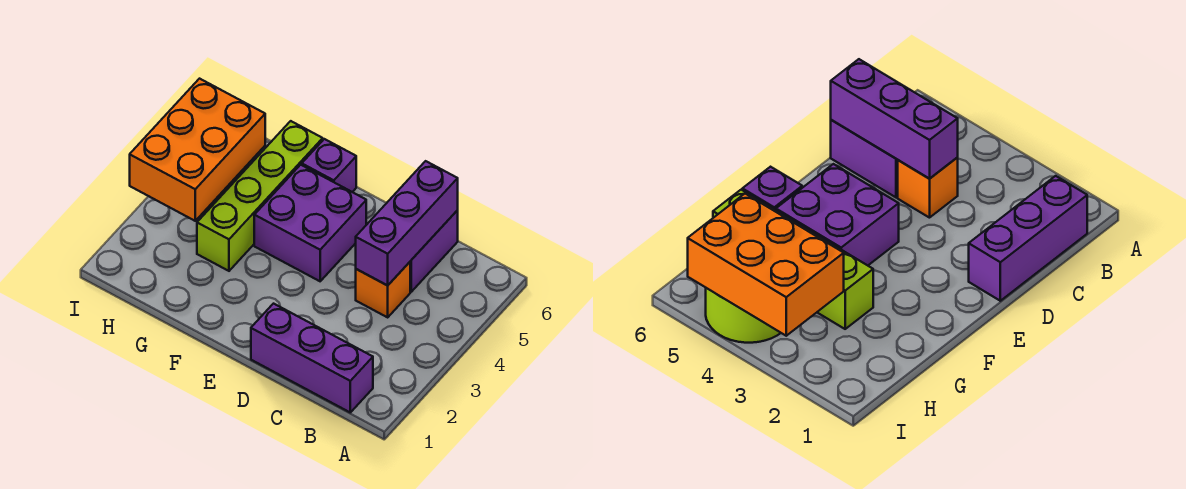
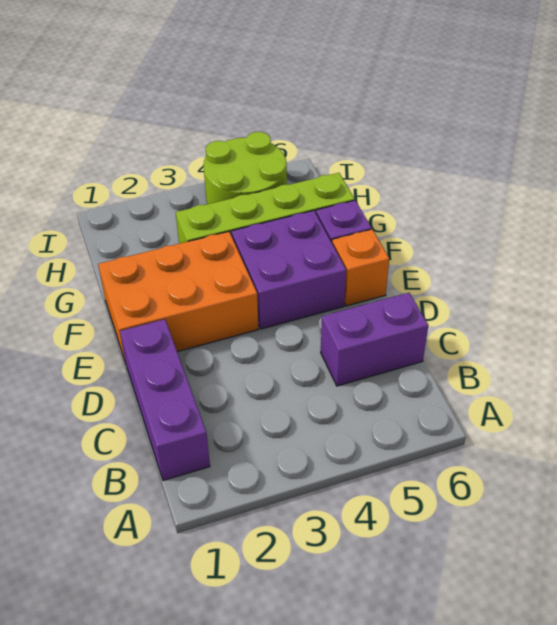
orange brick C4 level 1 -> orange brick E6 level 1
purple brick C4:C6 level 2 -> none
orange brick H3:I5 level 2 -> orange brick E1:F3 level 1

